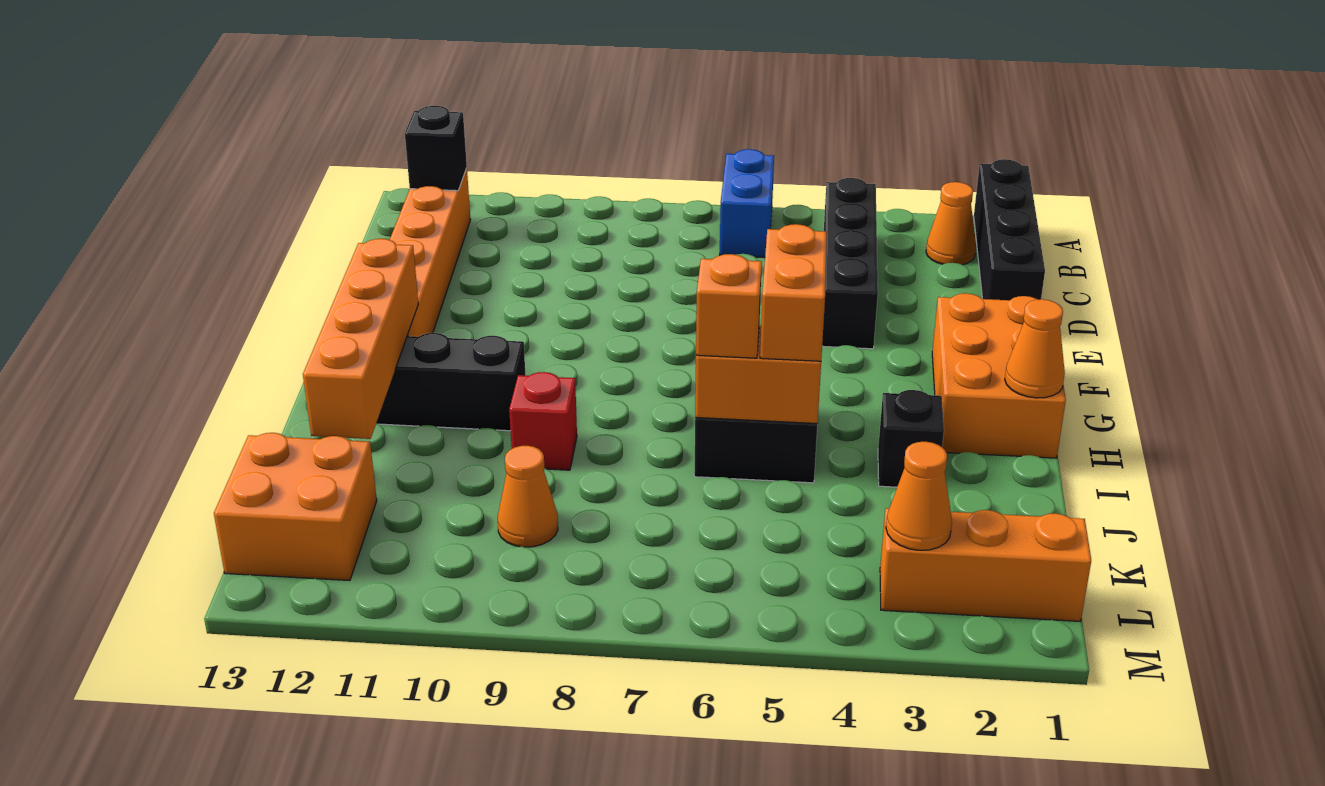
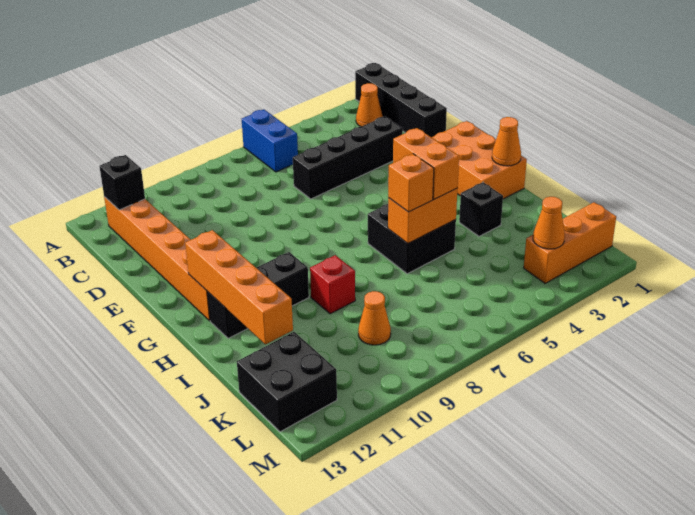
black brick B4:E4 level 1 -> black brick D3:D6 level 1
orange brick K12:L13 level 1 -> black brick K12:L13 level 1

